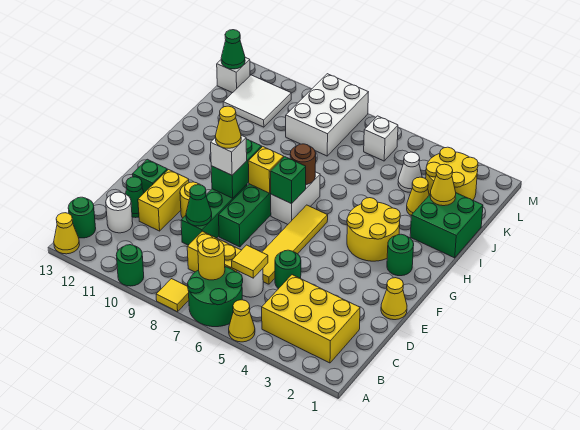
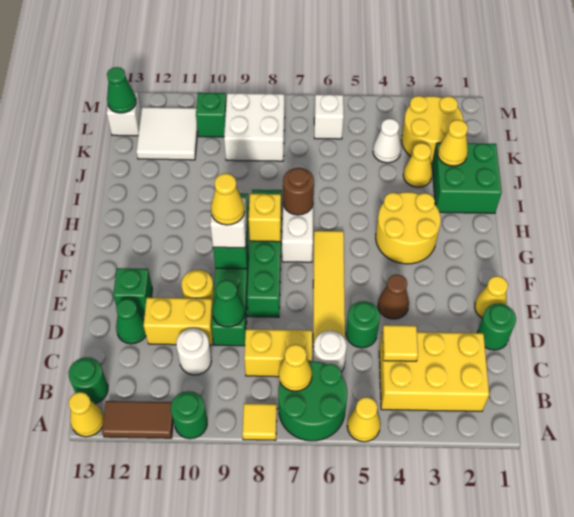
none -> brown tile A11:A12 level 1
yellow round brick B7 level 2 -> yellow cone B7 level 2
yellow tile C6 level 2 -> yellow tile C4 level 2
white round brick C12 level 1 -> white round brick C10 level 1
yellow brick D11:E11 level 1 -> yellow brick D10:D11 level 1
none -> brown cone E4 level 1
green round brick G2 level 1 -> green round brick D1 level 1
green brick G7 level 2 -> green brick L10 level 1
white brick K8:M9 level 1 -> white brick K8:L9 level 1

